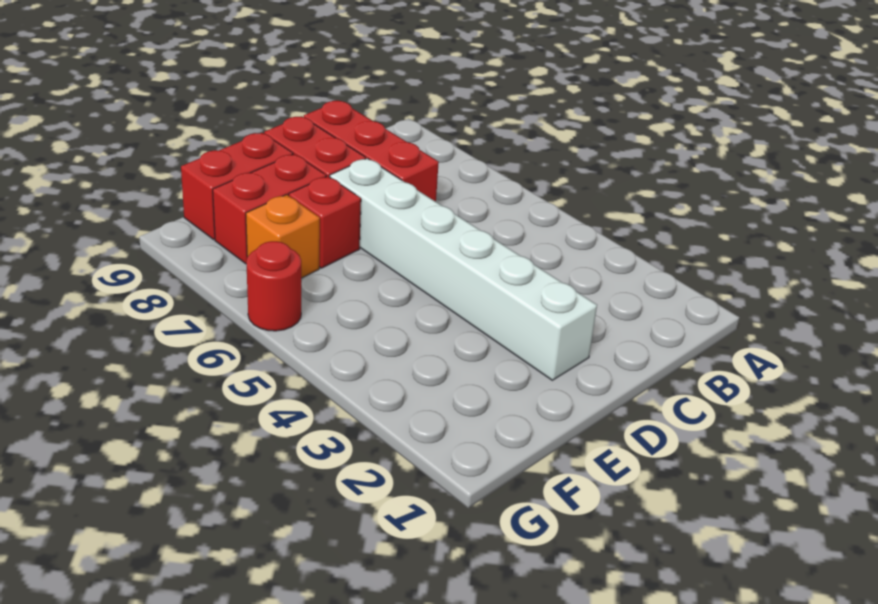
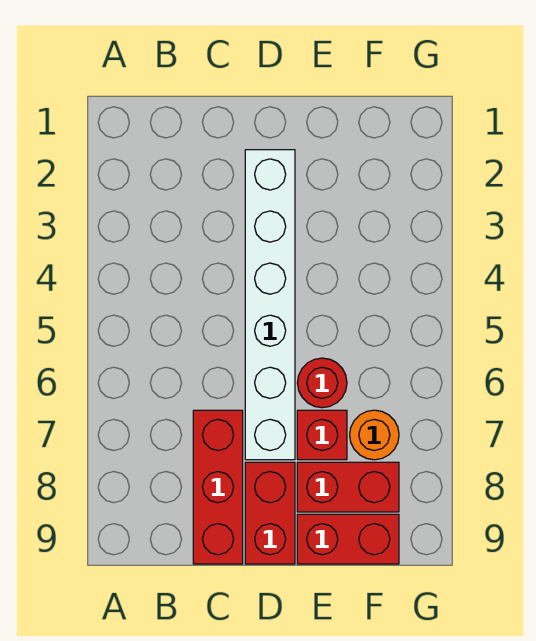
orange brick F7 level 1 -> orange round brick F7 level 1
red round brick G6 level 1 -> red round brick E6 level 1

